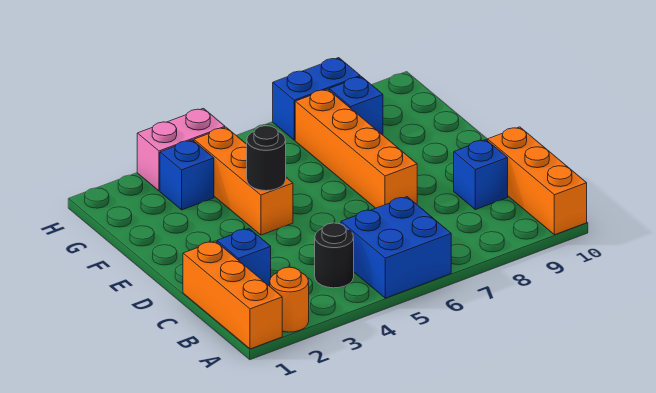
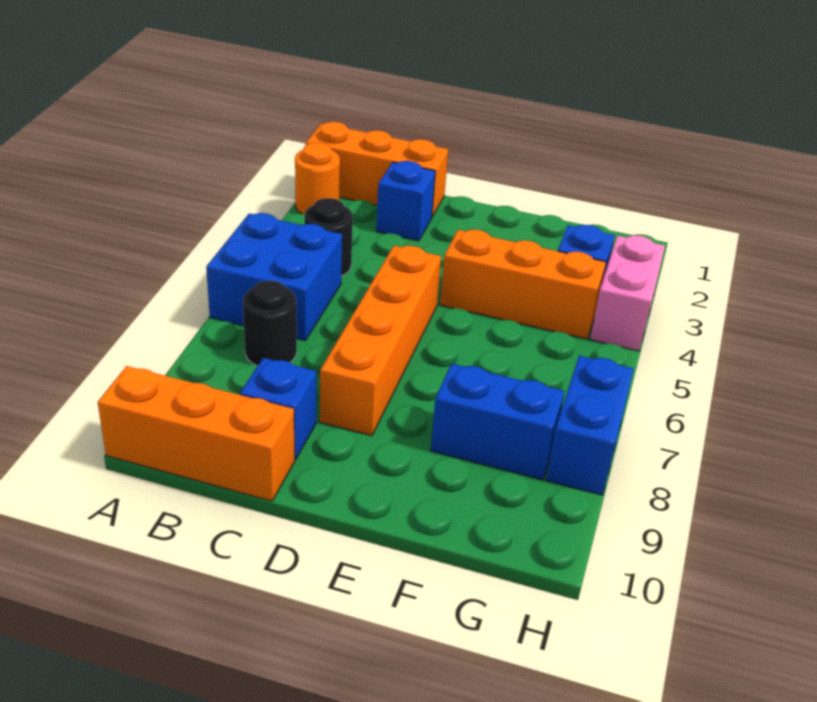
orange brick D7:G7 level 1 -> orange brick D5:D8 level 1
black round brick E4 level 2 -> black round brick B7 level 1
blue brick G8 level 1 -> blue brick F8:G8 level 1

